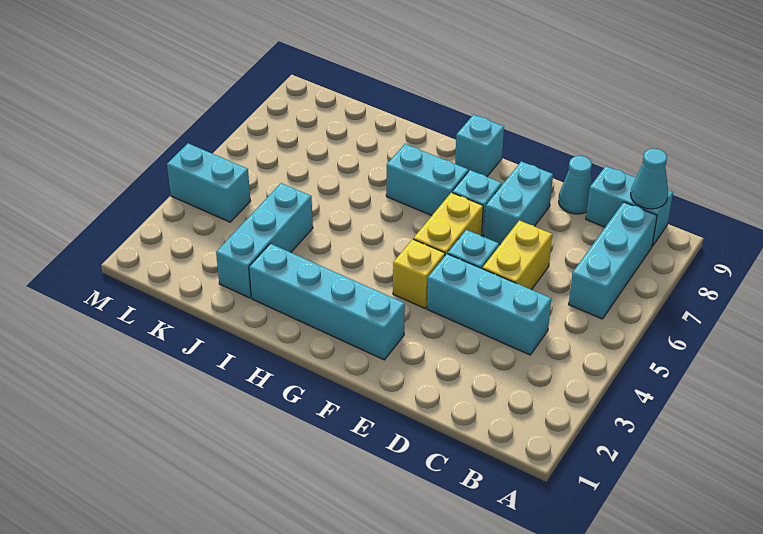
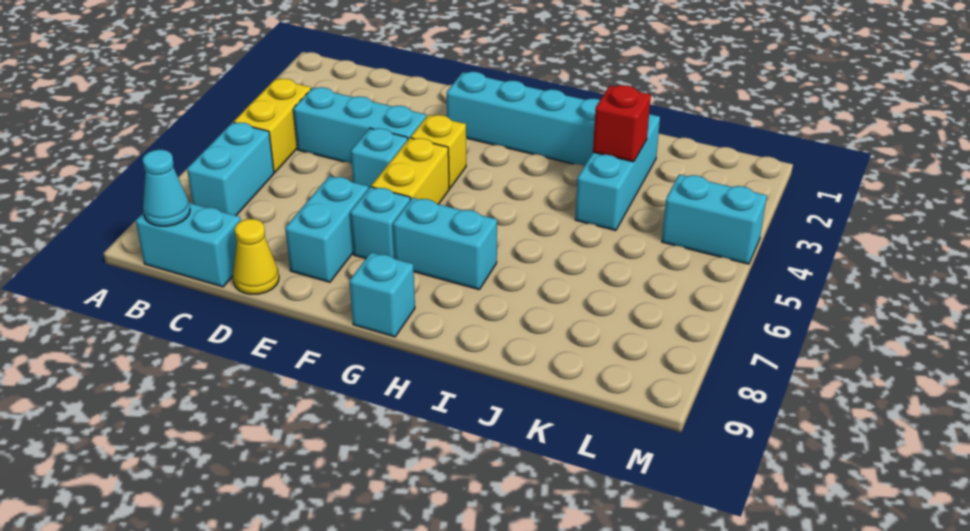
cyan brick B6:B8 level 1 -> cyan brick B6:B7 level 1
yellow brick D5:D6 level 1 -> yellow brick B4:B5 level 1
cyan cone D9 level 1 -> yellow cone D9 level 1
none -> red brick J3 level 2

